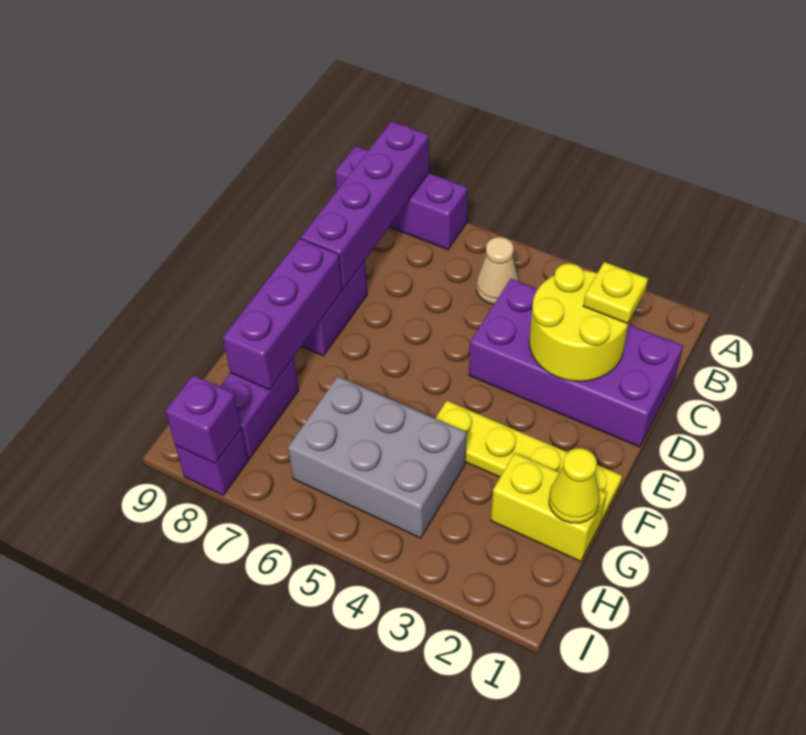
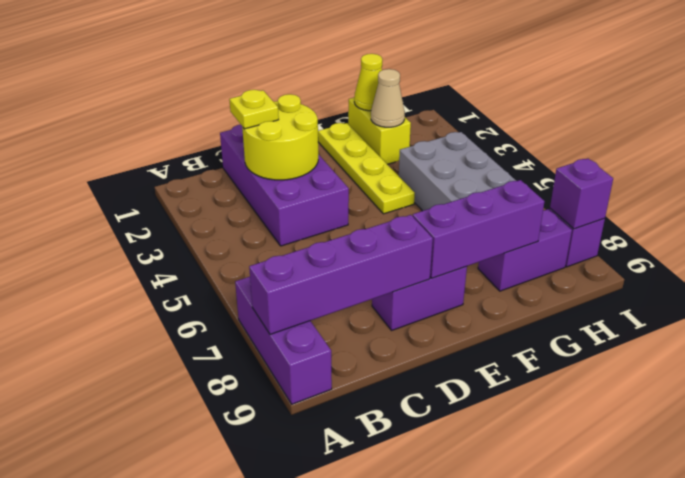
tan cone B5 level 1 -> tan cone G2 level 2

